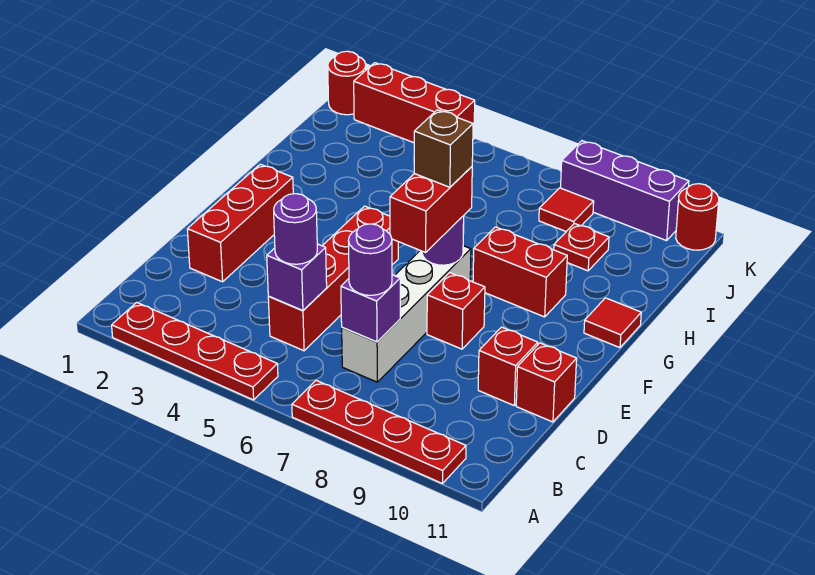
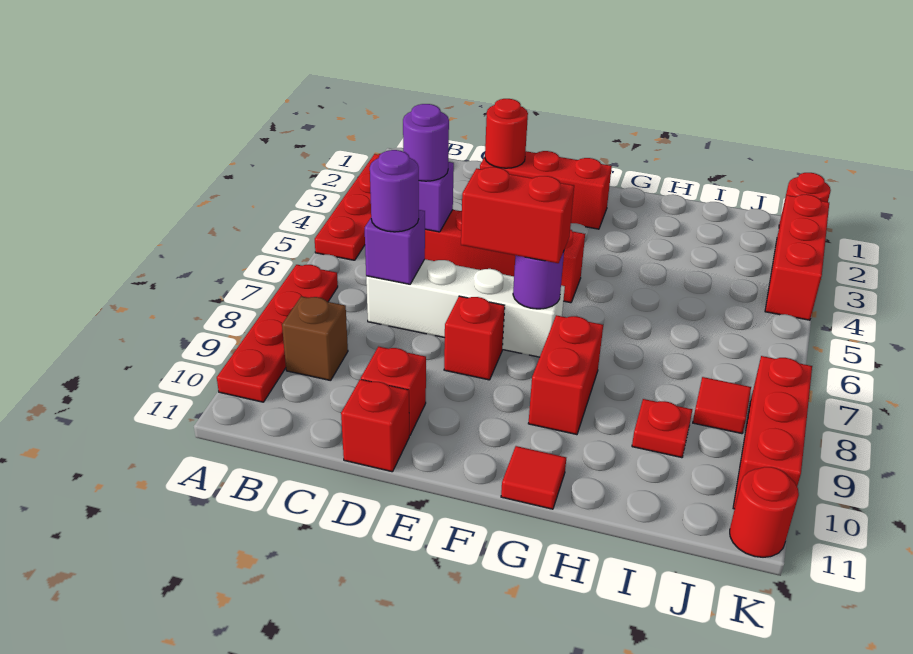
none -> red round brick D2 level 2
brown brick F7 level 4 -> brown brick B9 level 1
purple brick K8:K10 level 1 -> red brick K8:K10 level 1

